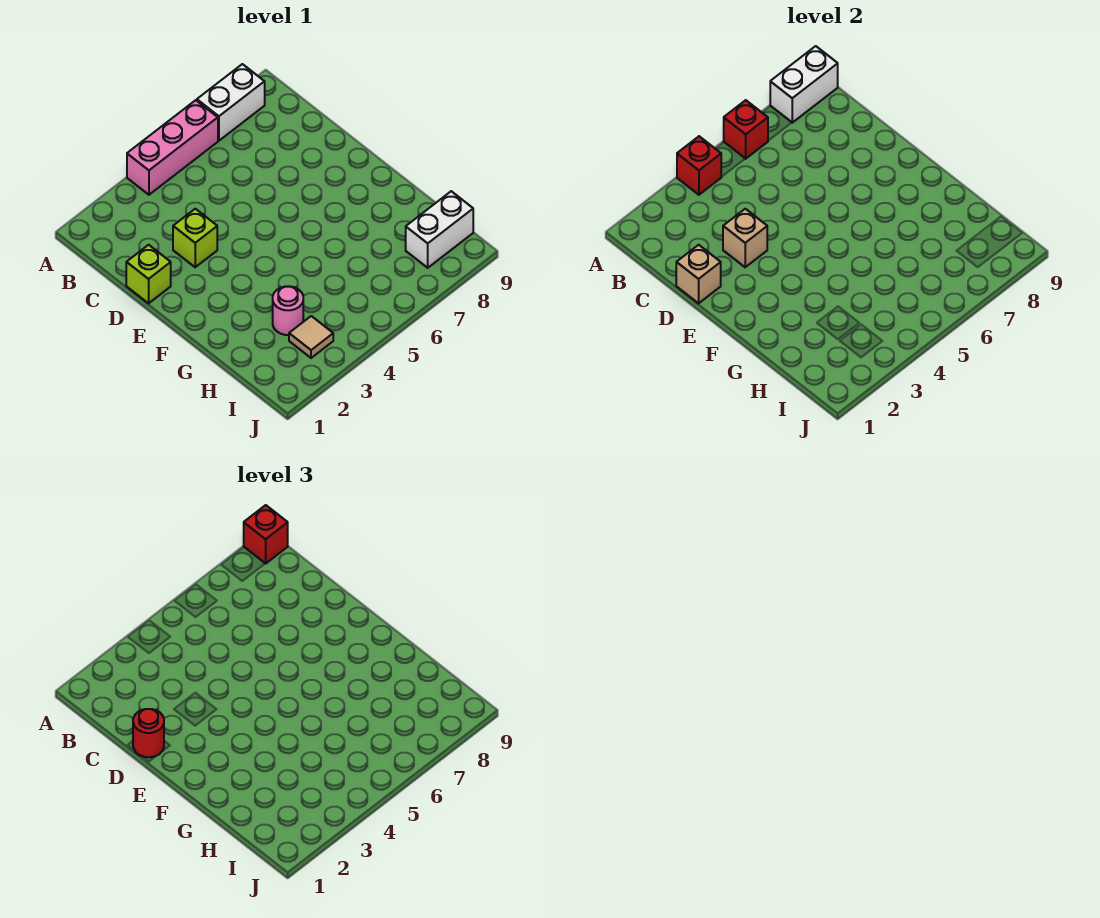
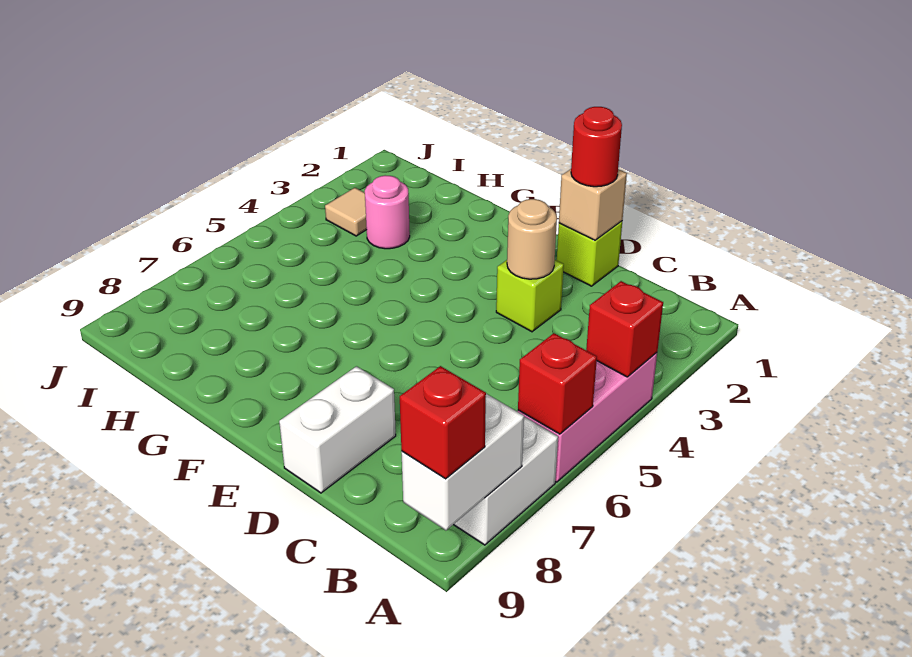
tan brick D3 level 2 -> tan round brick D3 level 2
white brick I8:I9 level 1 -> white brick D8:D9 level 1

